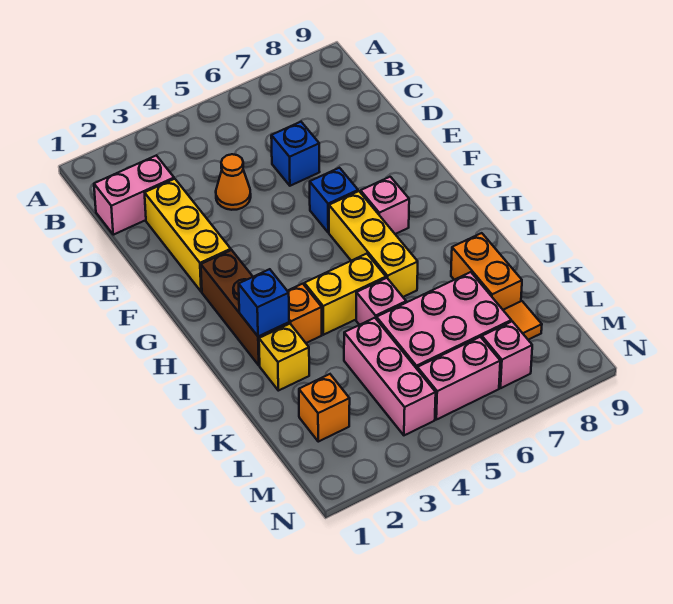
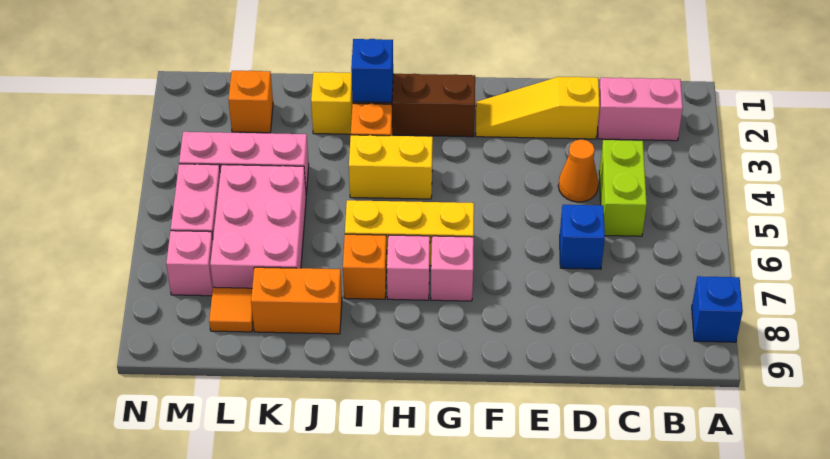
pink brick C1:C2 level 1 -> pink brick B2:C2 level 1
none -> lime brick C4:C5 level 1
yellow brick D2:F2 level 1 -> yellow slope D2:F2 level 1 top D
blue brick F6 level 1 -> blue brick A8 level 1
yellow brick I4:I5 level 1 -> yellow brick H4:I4 level 1
none -> orange brick I7 level 1
pink brick J5 level 1 -> pink brick H7 level 1

